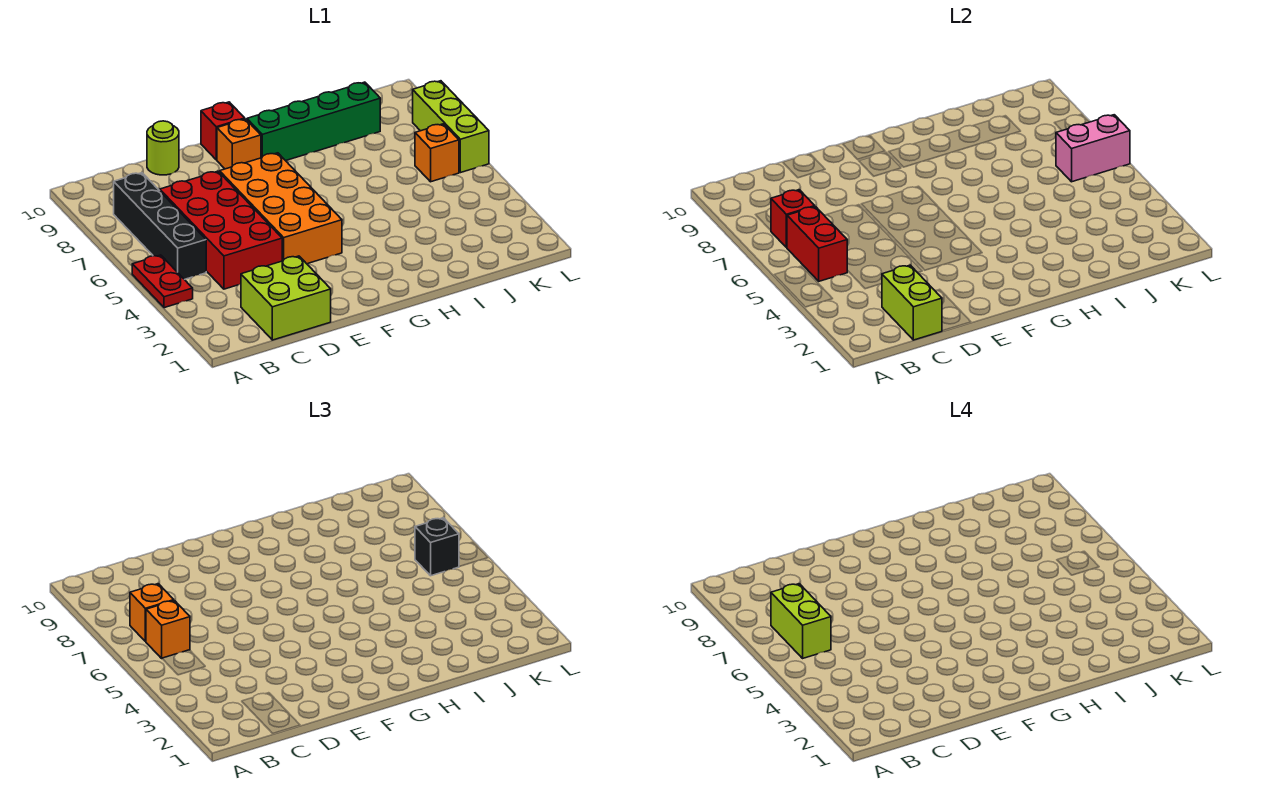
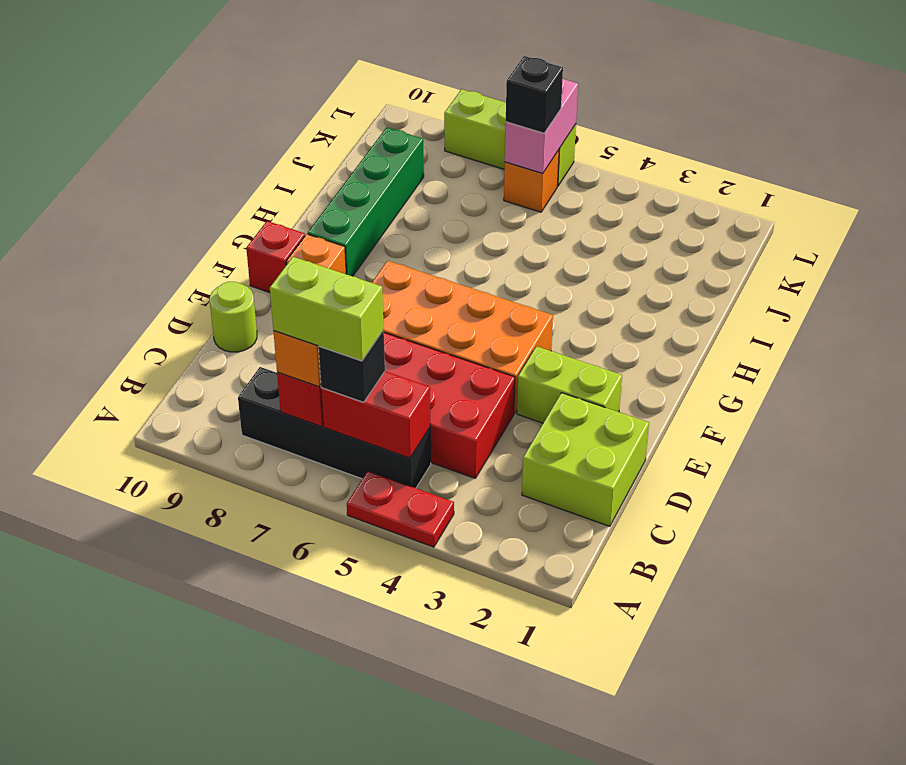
orange brick B6 level 3 -> black brick B6 level 3
lime brick C1:C2 level 2 -> lime brick E2:E3 level 1

